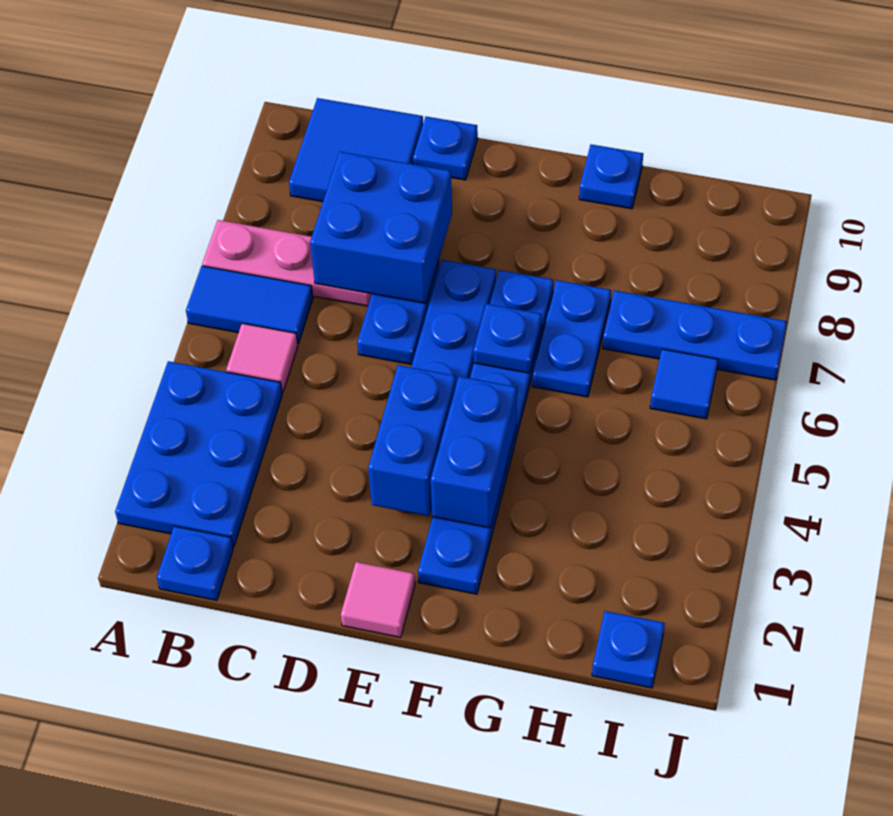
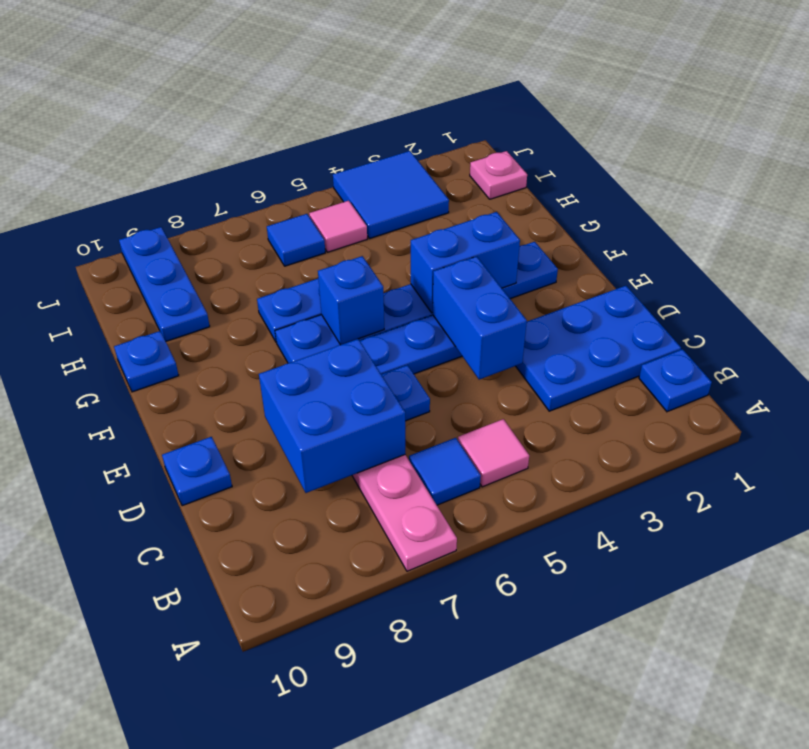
blue plate A2:B4 level 1 -> blue plate C1:D3 level 1
blue tile A6:B6 level 1 -> blue tile B6 level 1
blue tile B9:C10 level 1 -> blue tile I3:J4 level 1
pink tile E1 level 1 -> pink tile I5 level 1
blue brick E3:E4 level 2 -> blue brick D4:E4 level 2
blue plate F6 level 2 -> blue brick F6 level 2
blue plate H7:J7 level 1 -> blue plate H9:J9 level 1
blue plate I1 level 1 -> pink plate I1 level 1

